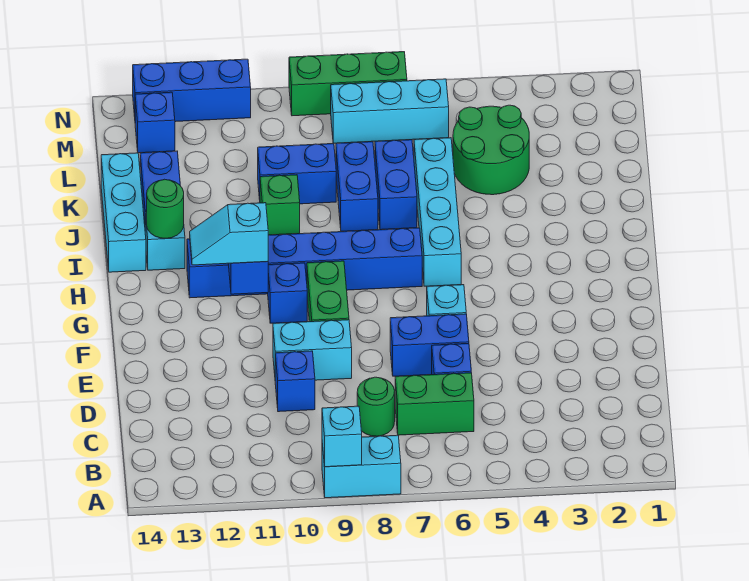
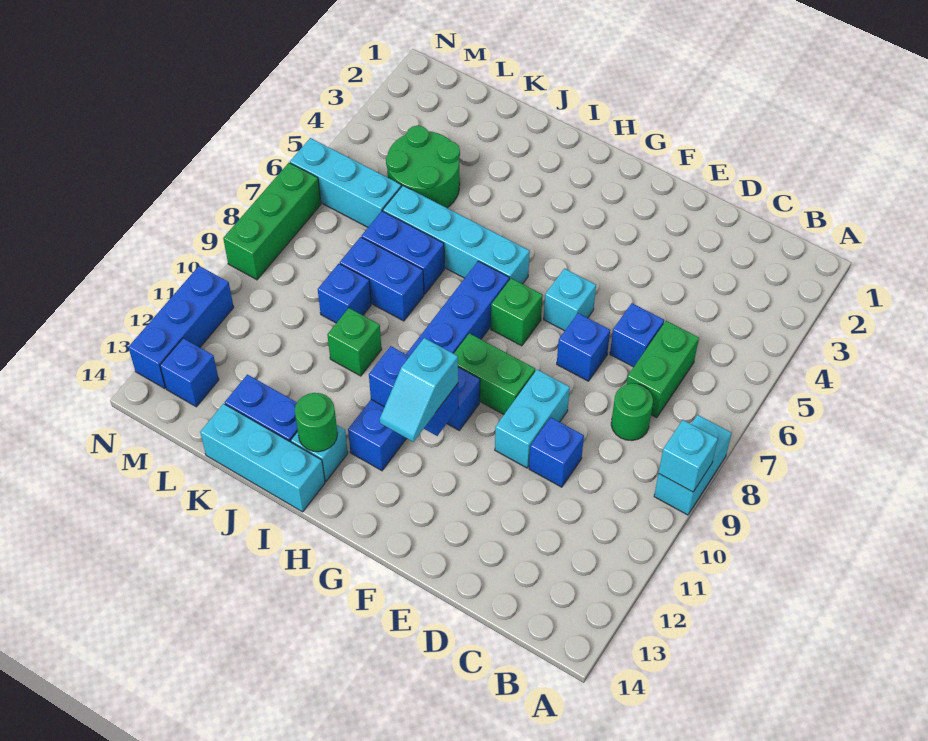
blue brick E6:E7 level 1 -> blue brick E7 level 1
none -> green brick G7 level 1
blue brick K9:K10 level 1 -> blue brick K9 level 1
cyan brick M6:M8 level 1 -> cyan brick L6:N6 level 1

